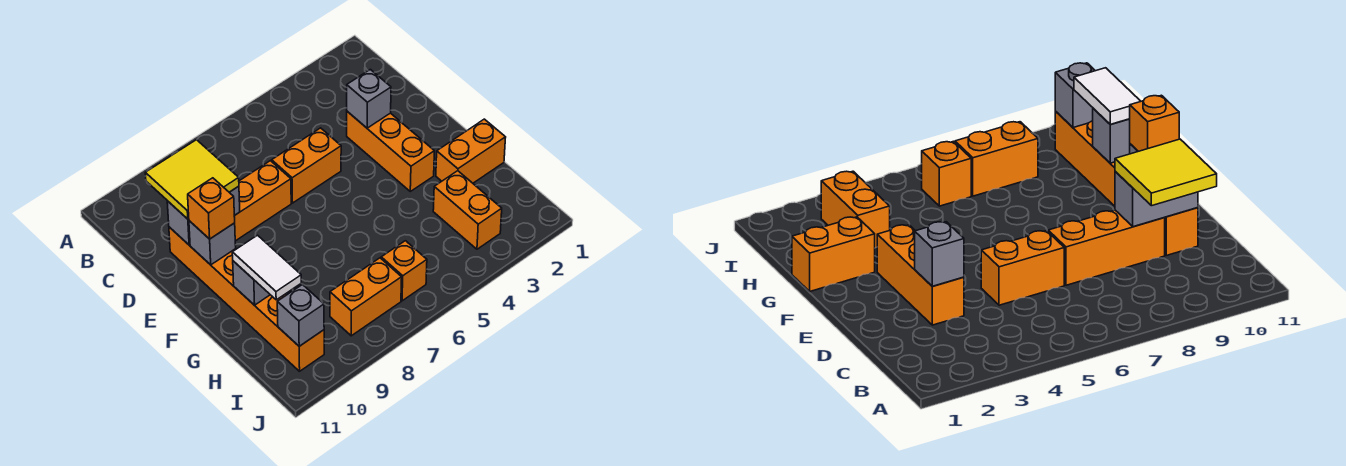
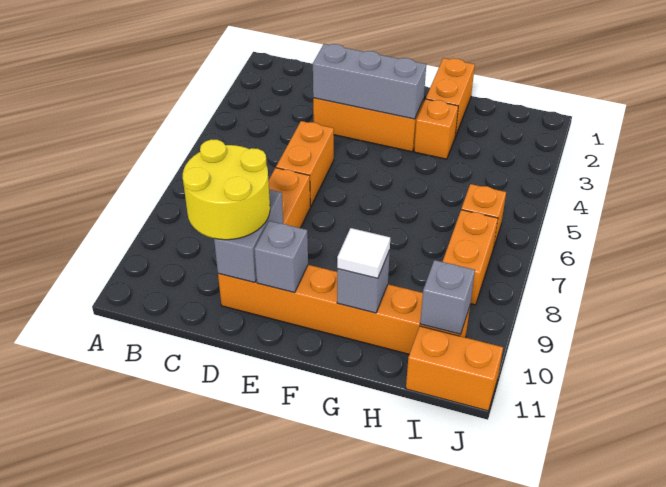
yellow tile C9:D10 level 3 -> yellow round brick C9:D10 level 3
grey brick D3 level 2 -> grey brick D3:F3 level 2
orange brick E10 level 3 -> orange brick G3 level 1
white tile G10:H10 level 3 -> white tile G10 level 3
orange brick H3:I3 level 1 -> orange brick I11:J11 level 1

